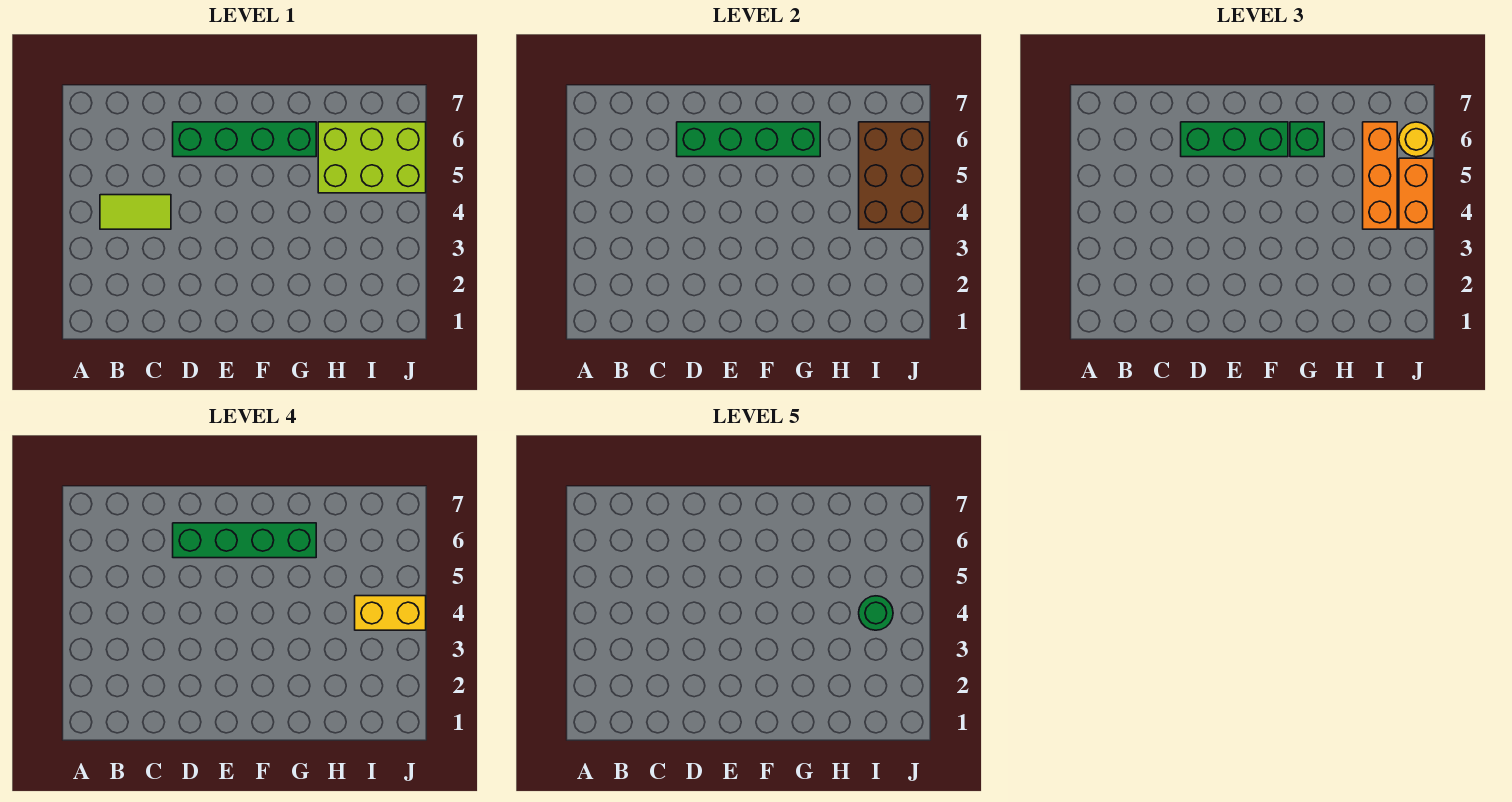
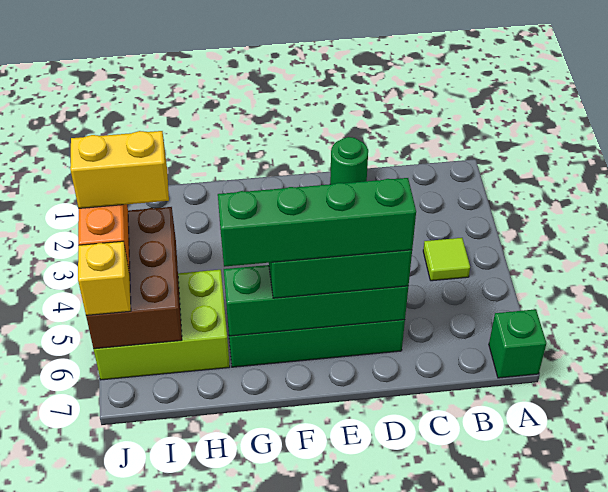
lime tile B4:C4 level 1 -> lime tile B4 level 1
green brick G6 level 3 -> green brick A7 level 1
orange brick I4:I6 level 3 -> none
green round brick I4 level 5 -> green round brick D1 level 1
yellow round brick J6 level 3 -> yellow brick J6 level 3

